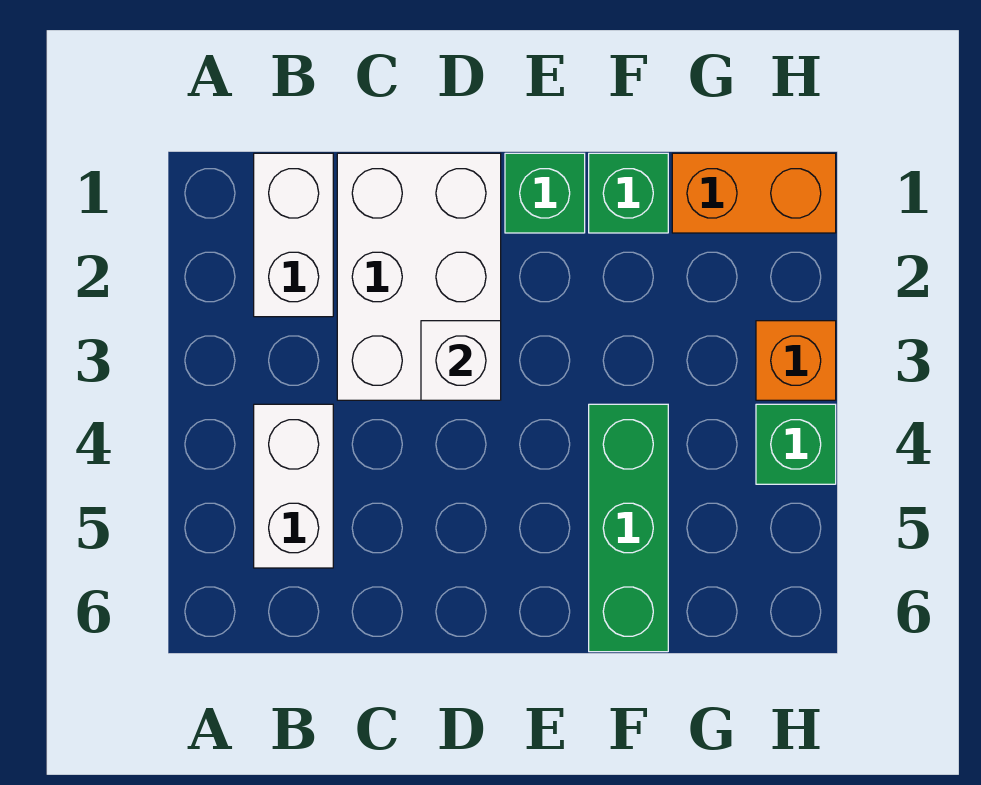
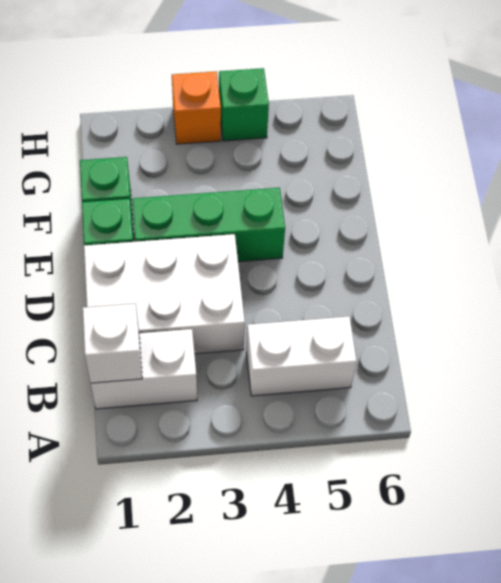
white brick D3 level 2 -> white brick B1 level 2
green brick F4:F6 level 1 -> green brick E2:E4 level 1
orange brick G1:H1 level 1 -> none

